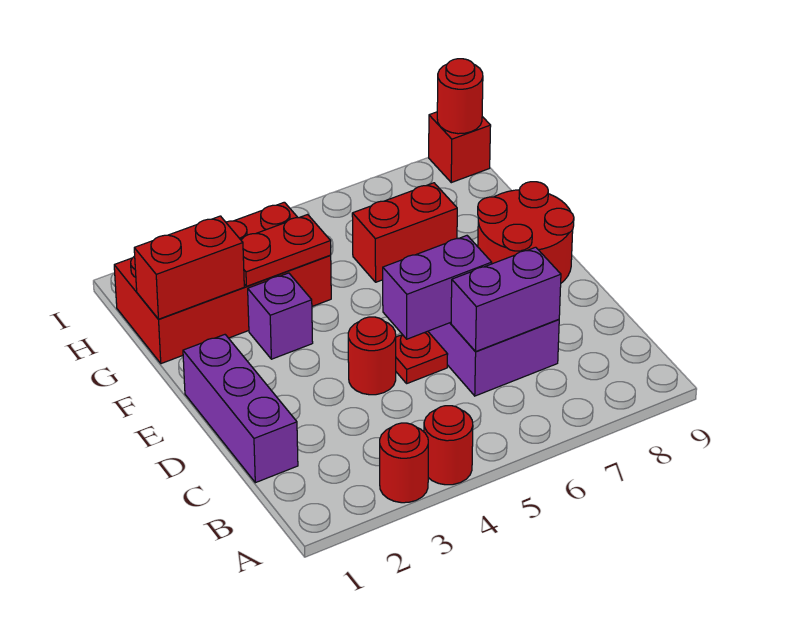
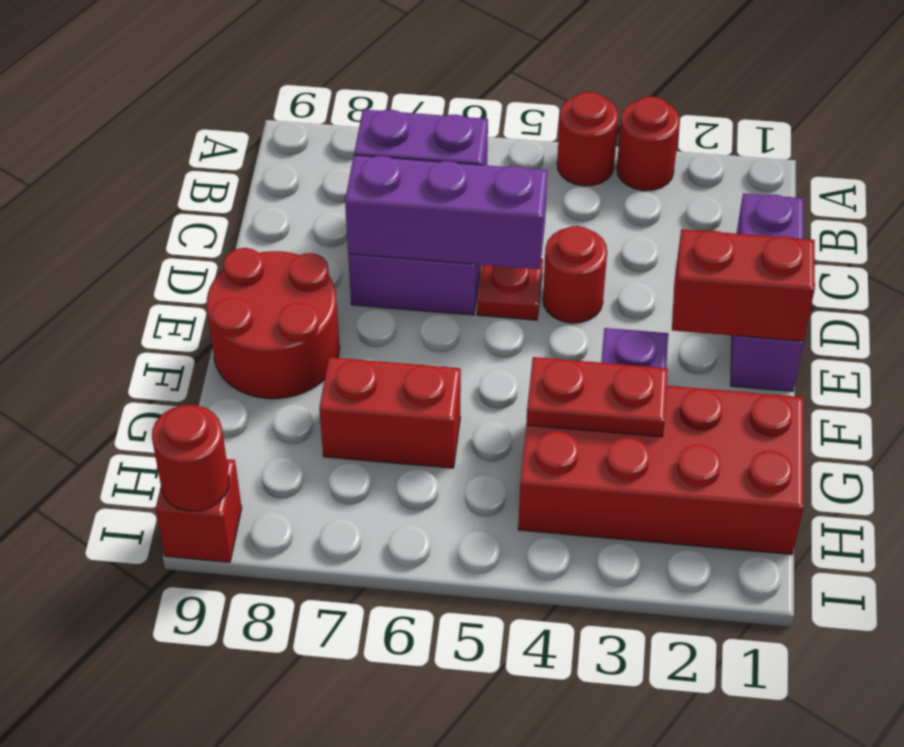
purple brick D5:D6 level 2 -> purple brick D5:D7 level 2
red brick G1:G2 level 2 -> red brick E1:E2 level 2

